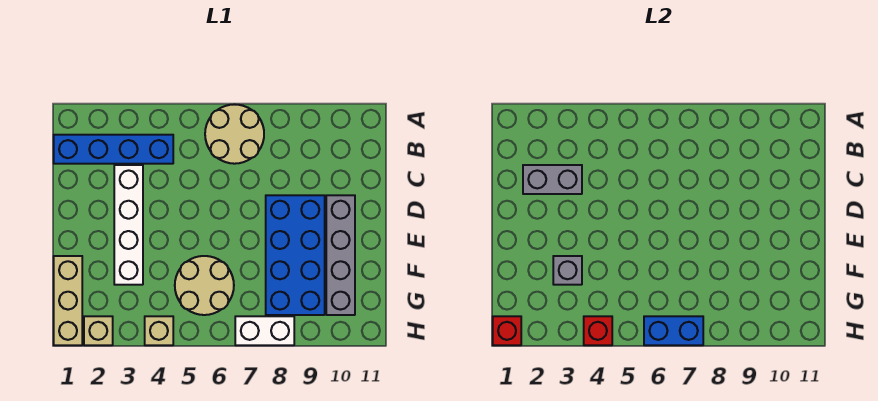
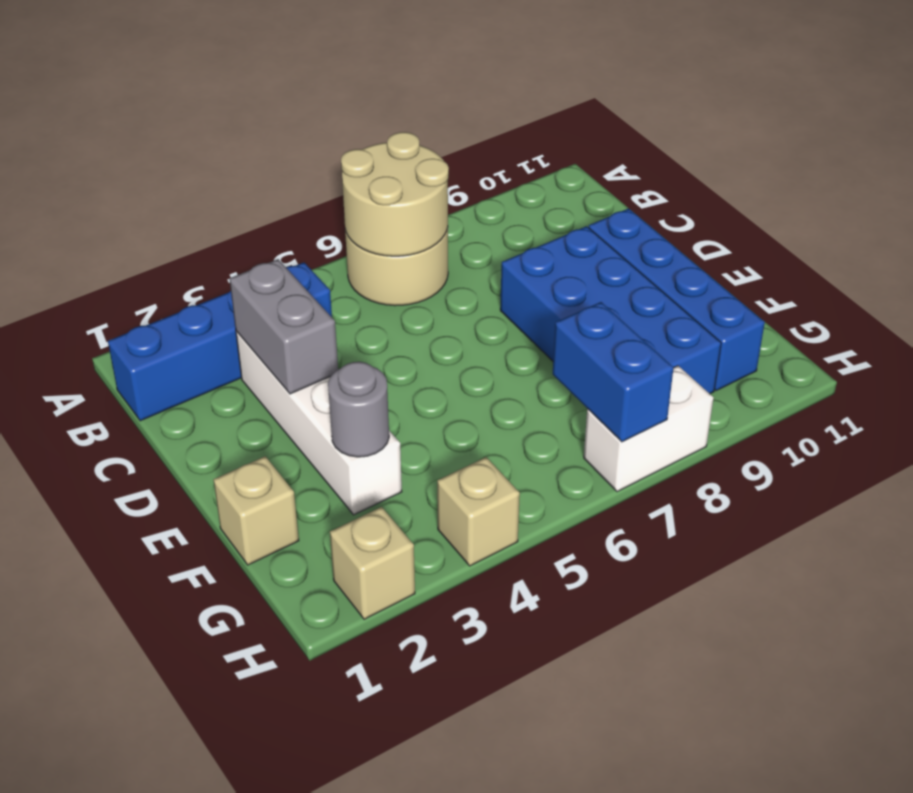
grey brick C2:C3 level 2 -> grey brick C3:D3 level 2
grey brick D10:G10 level 1 -> blue brick D10:G10 level 1
tan brick F1:H1 level 1 -> tan brick F1 level 1
grey brick F3 level 2 -> grey round brick F3 level 2
tan round brick F5:G6 level 1 -> tan round brick A6:B7 level 2
red brick H1 level 2 -> none
red brick H4 level 2 -> none
blue brick H6:H7 level 2 -> blue brick G7:H7 level 2

